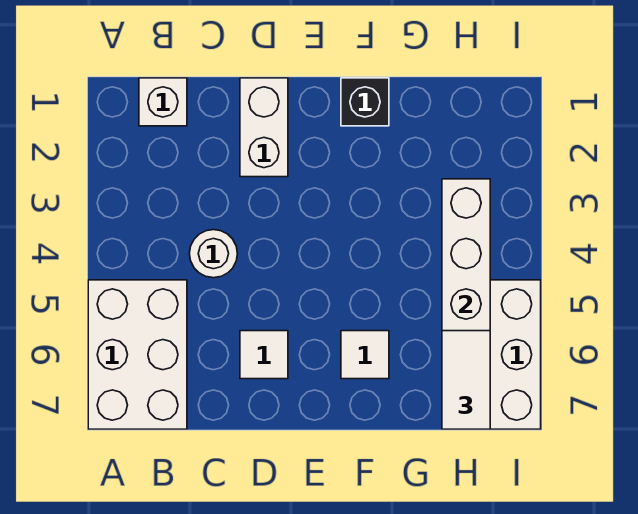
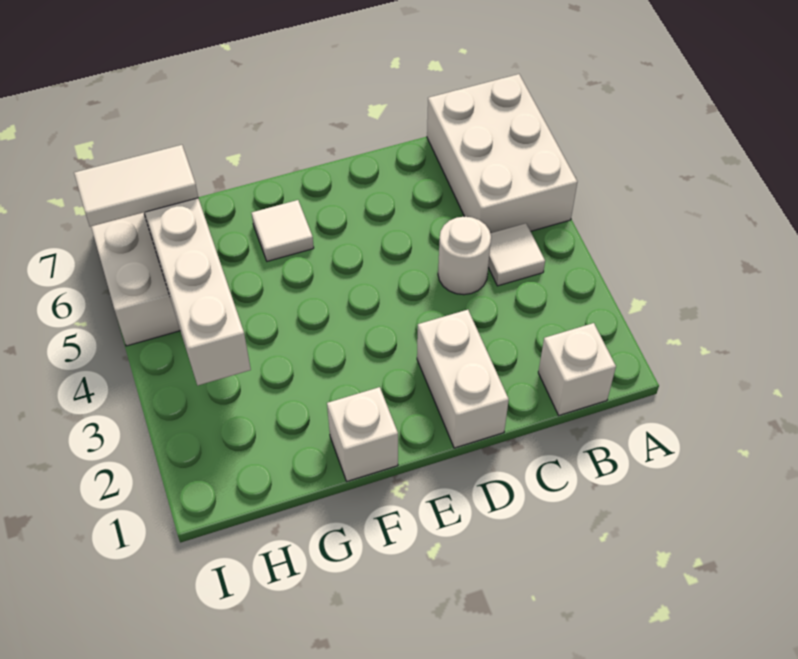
white tile D6 level 1 -> white tile B4 level 1
black brick F1 level 1 -> white brick F1 level 1
white tile H6:H7 level 3 -> white tile H6:I6 level 3

